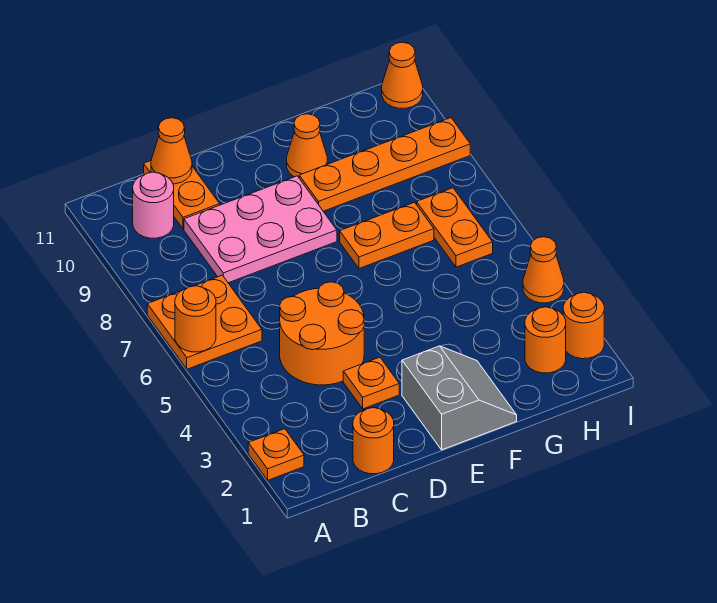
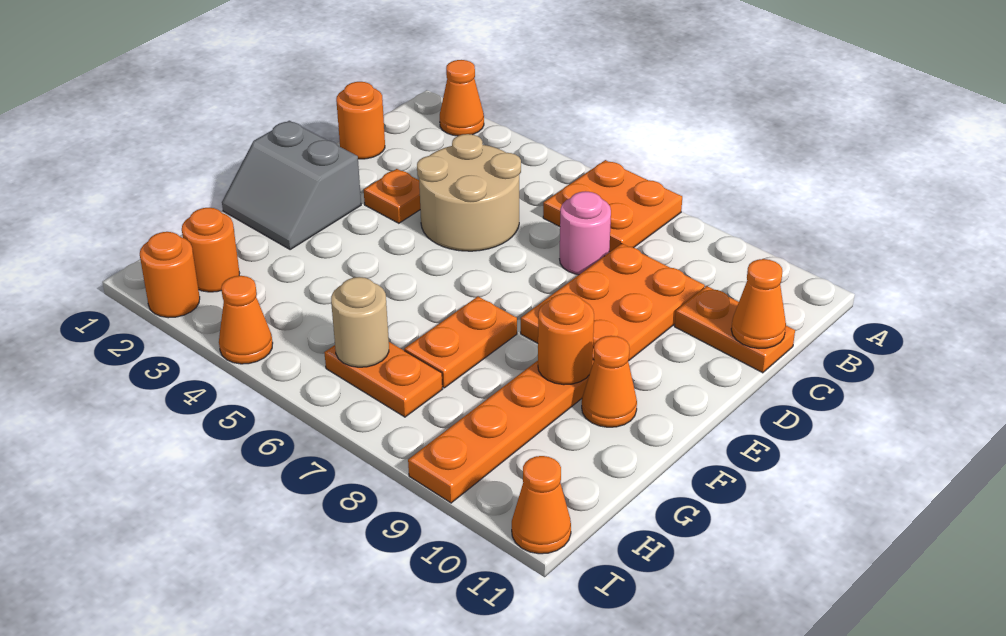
orange plate A2 level 1 -> orange cone A2 level 1
orange round brick A6 level 2 -> orange round brick F9 level 2
pink round brick B10 level 1 -> pink round brick C7 level 1
orange round brick C4:D5 level 1 -> tan round brick C4:D5 level 1
pink plate C8:E9 level 1 -> orange plate C8:E9 level 1
none -> tan round brick H6 level 2

